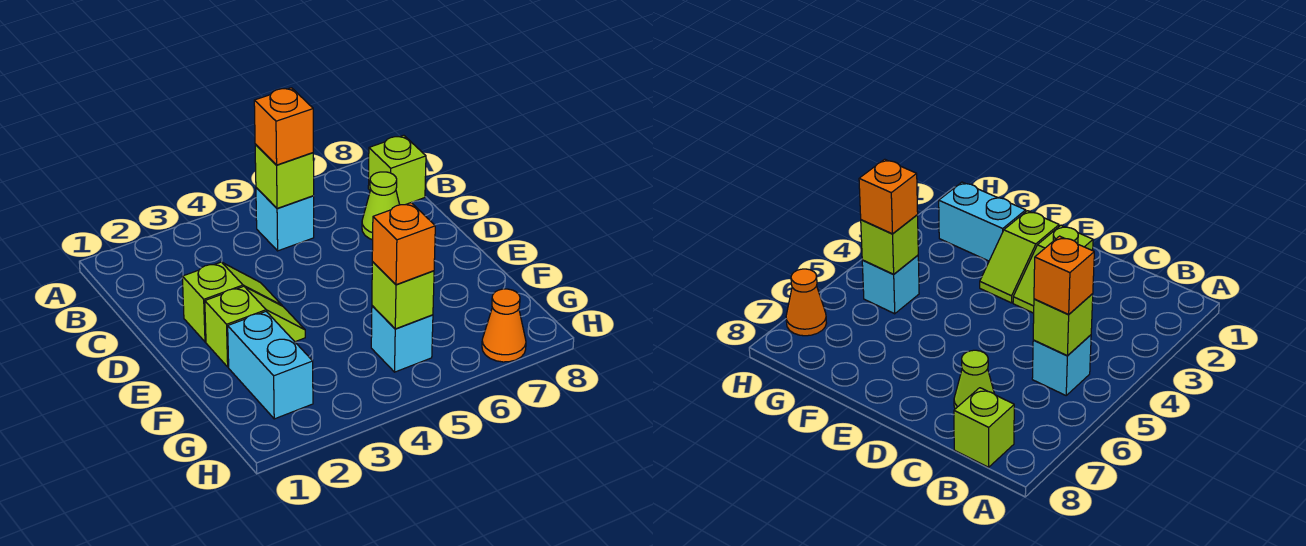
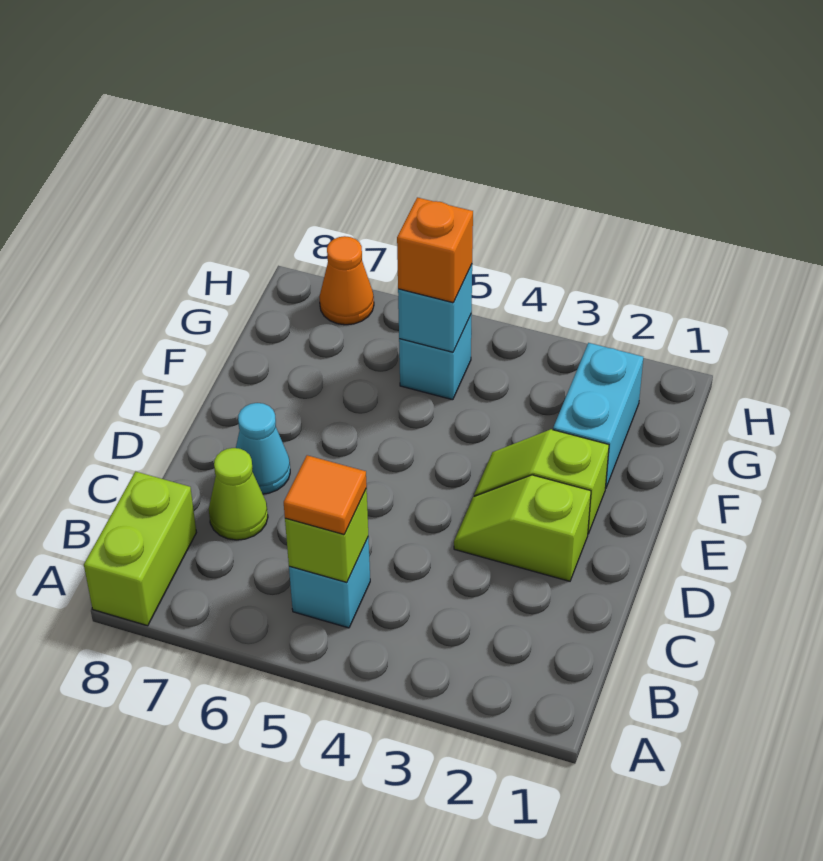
orange brick B5 level 3 -> orange tile B5 level 3
lime brick B8 level 1 -> lime brick A8:B8 level 1
none -> cyan cone D7 level 1
lime brick G5 level 2 -> cyan brick G5 level 2

